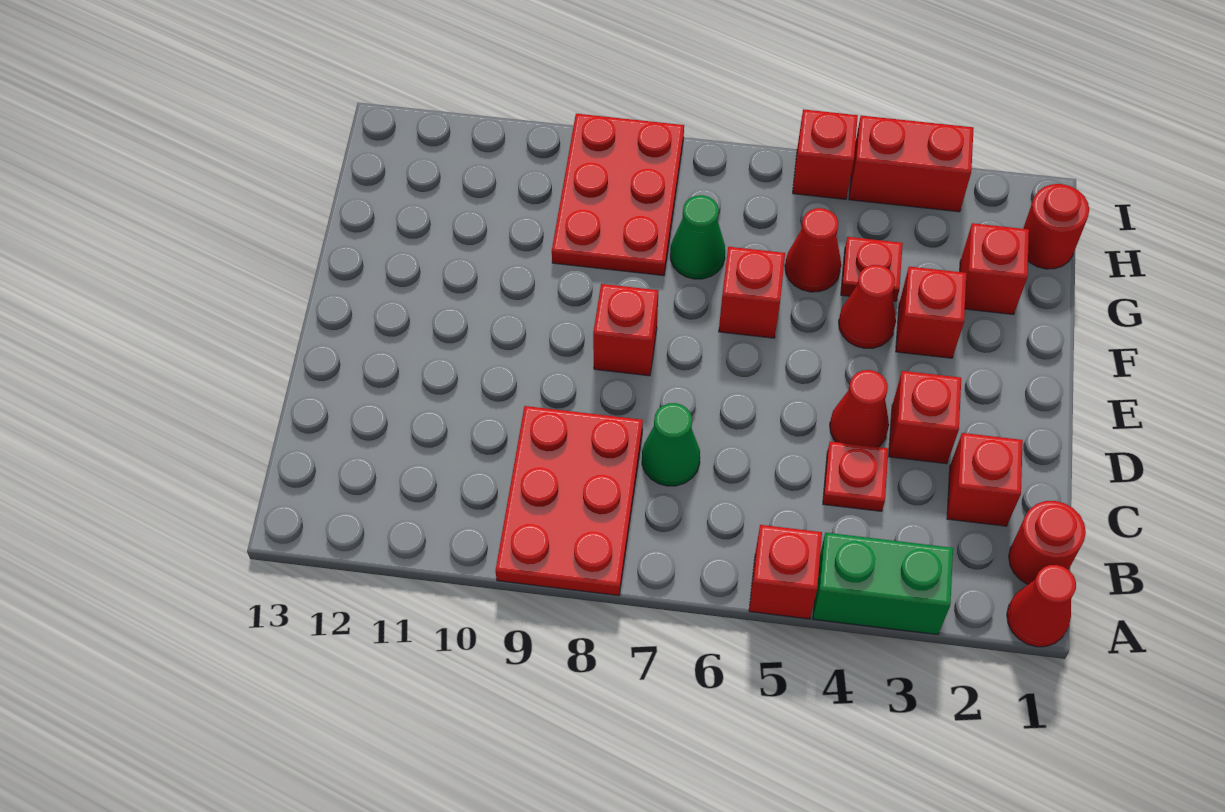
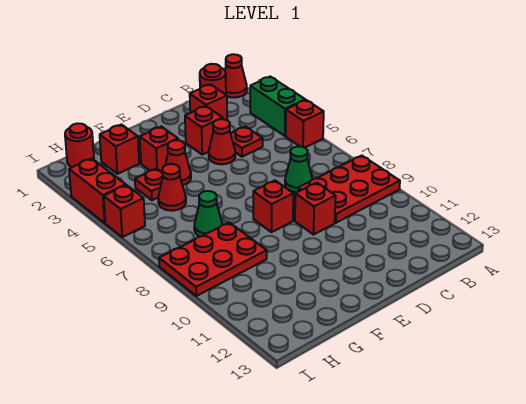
red brick F6 level 1 -> red brick D9 level 1

